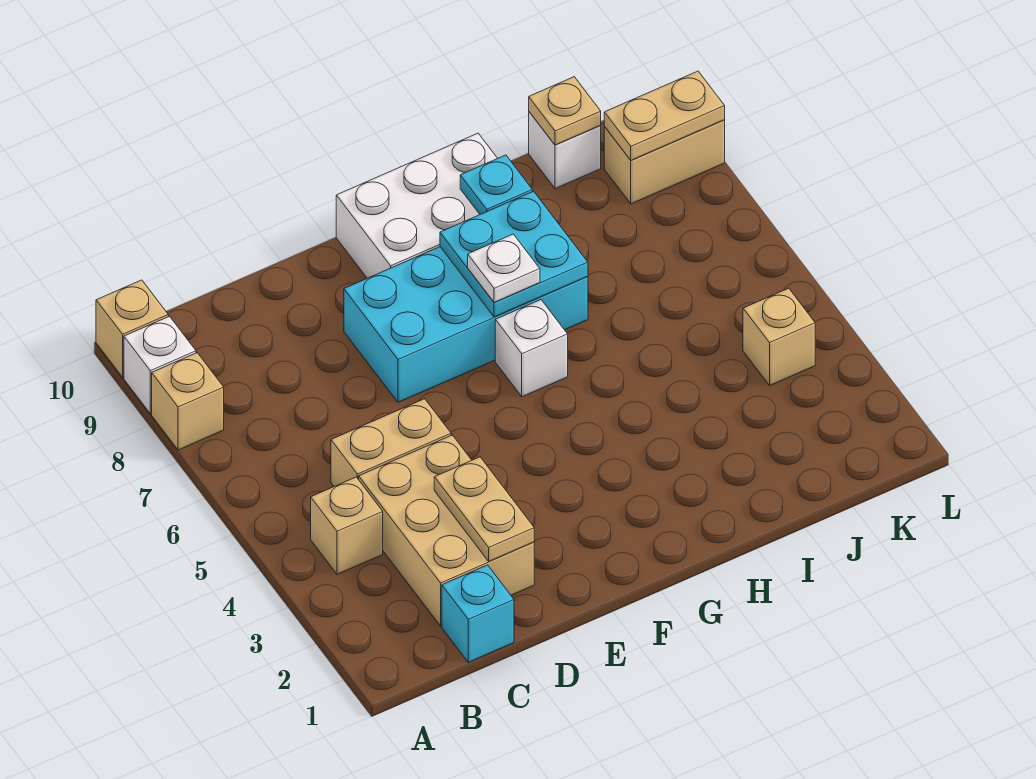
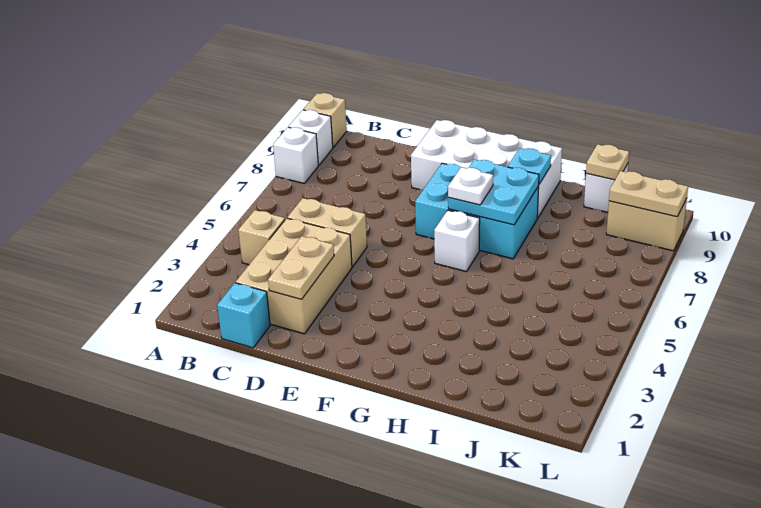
tan brick A8 level 1 -> white brick A8 level 1
cyan brick E7:H8 level 1 -> cyan brick F7:H8 level 1
white brick F9:H10 level 1 -> white brick E9:H10 level 1
tan brick K4 level 1 -> none

